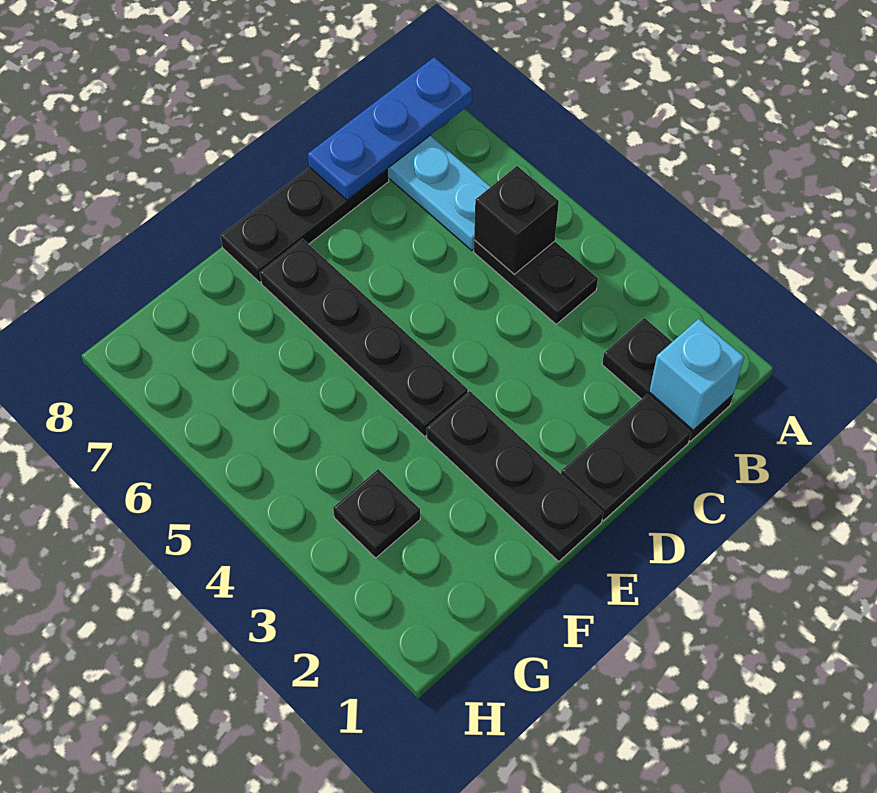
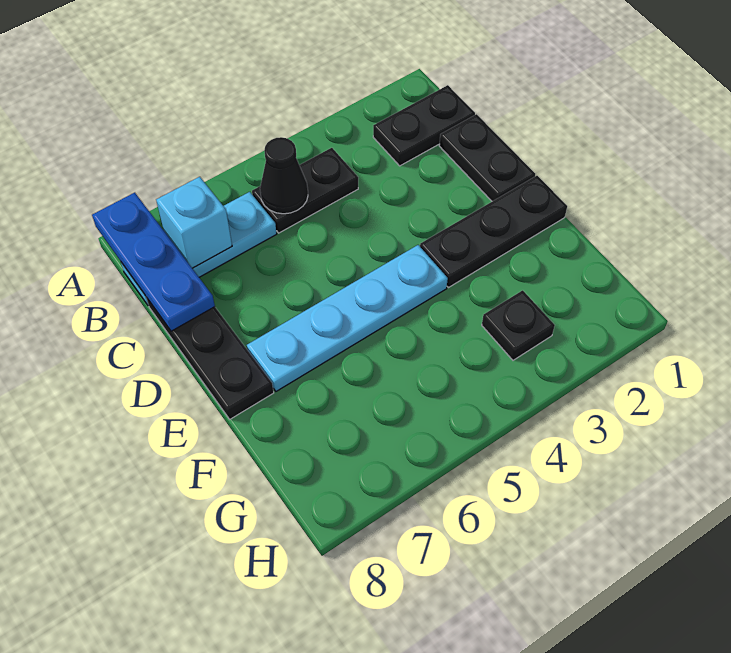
cyan brick B1 level 2 -> cyan brick B7 level 2
black brick B5 level 2 -> black cone B5 level 2
black plate E4:E7 level 1 -> cyan plate E4:E7 level 1

